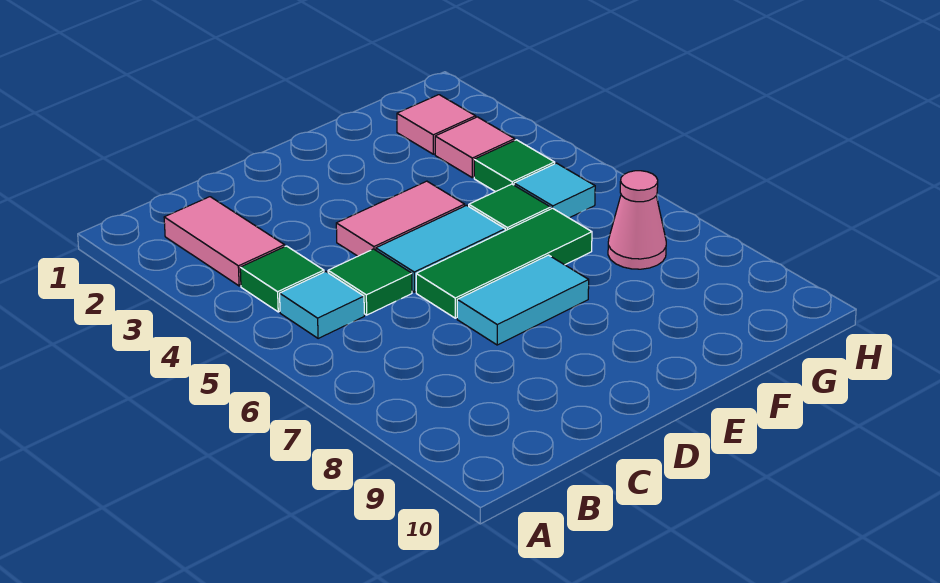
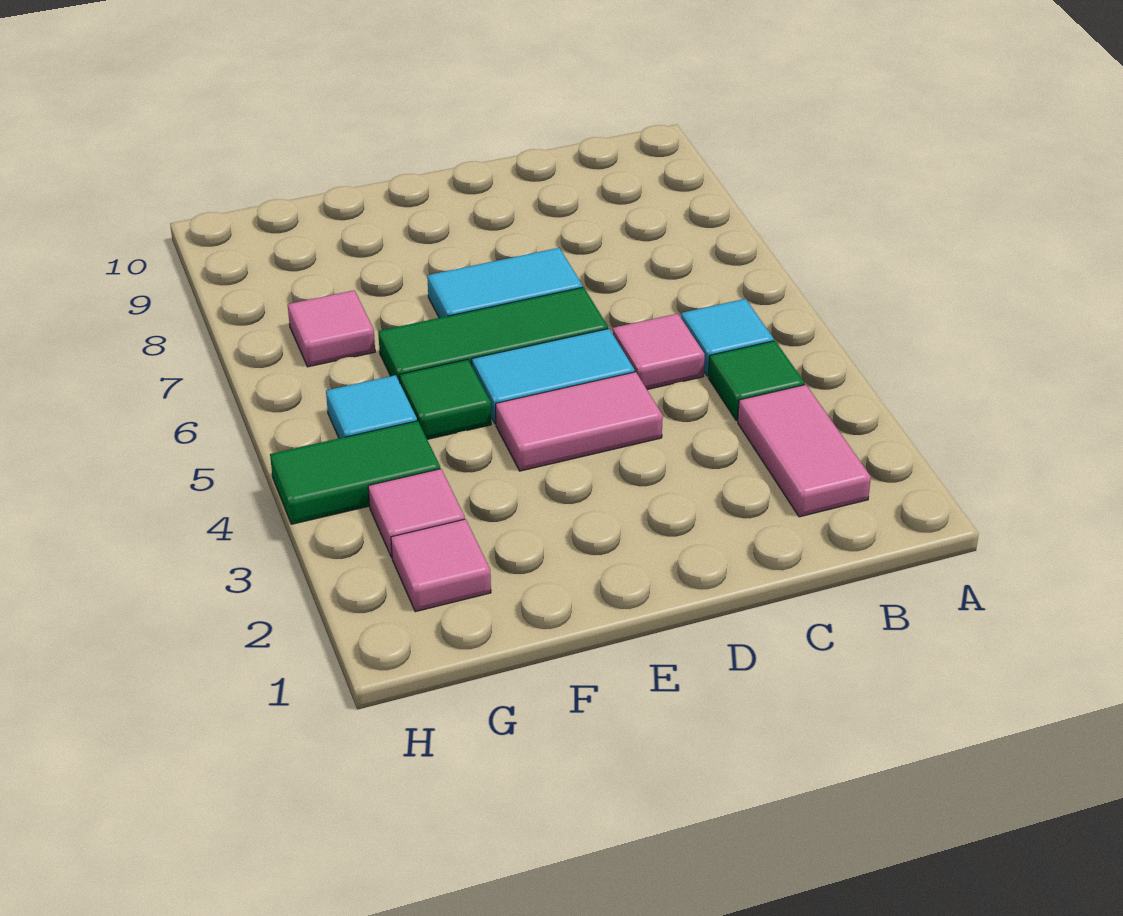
green tile C5 level 1 -> pink tile C5 level 1
green tile G4 level 1 -> green tile G4:H4 level 1
pink cone G7 level 1 -> pink tile G7 level 1

